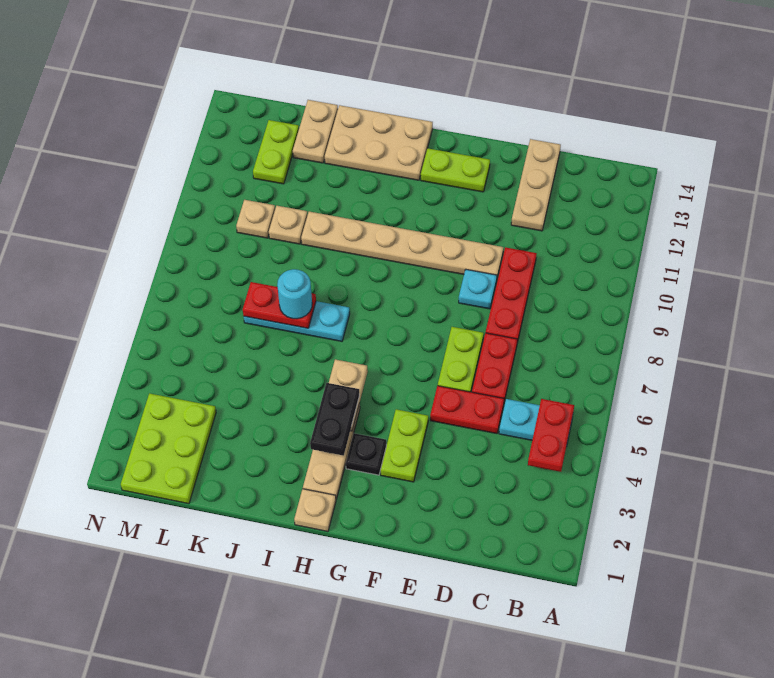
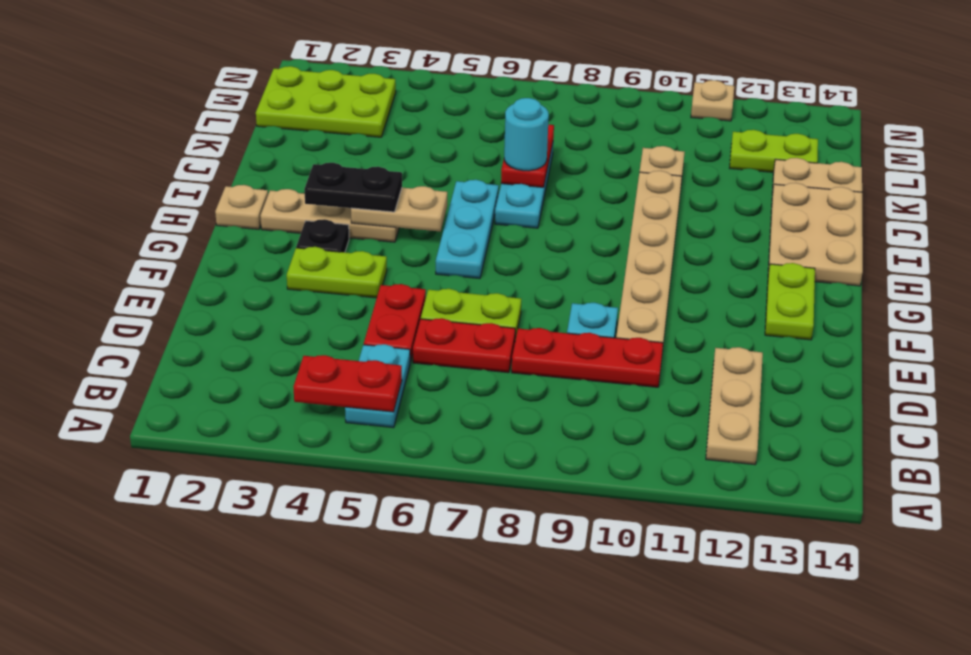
tan plate D12:D14 level 1 -> tan plate B12:D12 level 1
none -> cyan plate G6:I6 level 1
tan plate L10 level 1 -> tan plate N11 level 1

